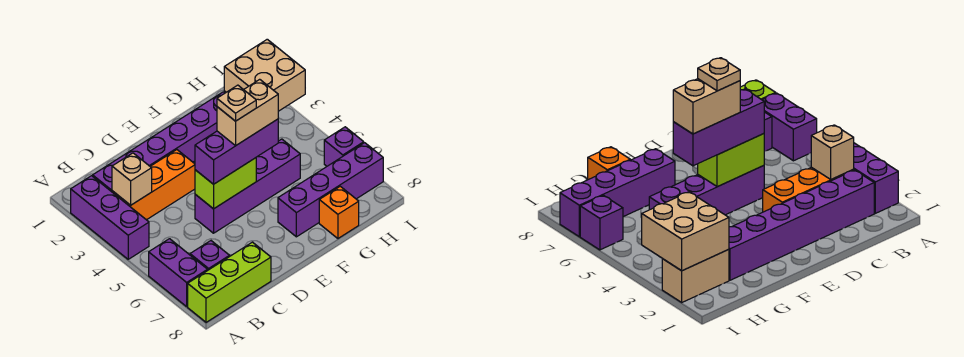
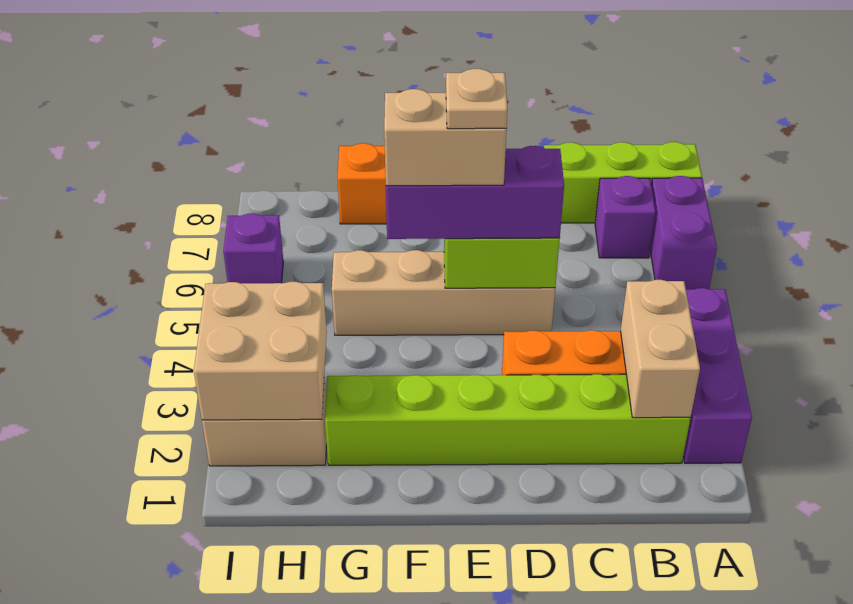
purple brick B2:G2 level 1 -> lime brick B2:G2 level 1
tan brick B3 level 2 -> tan brick B2:B3 level 2
purple brick D5:G5 level 1 -> tan brick D5:G5 level 1
purple brick F7:I7 level 1 -> none

